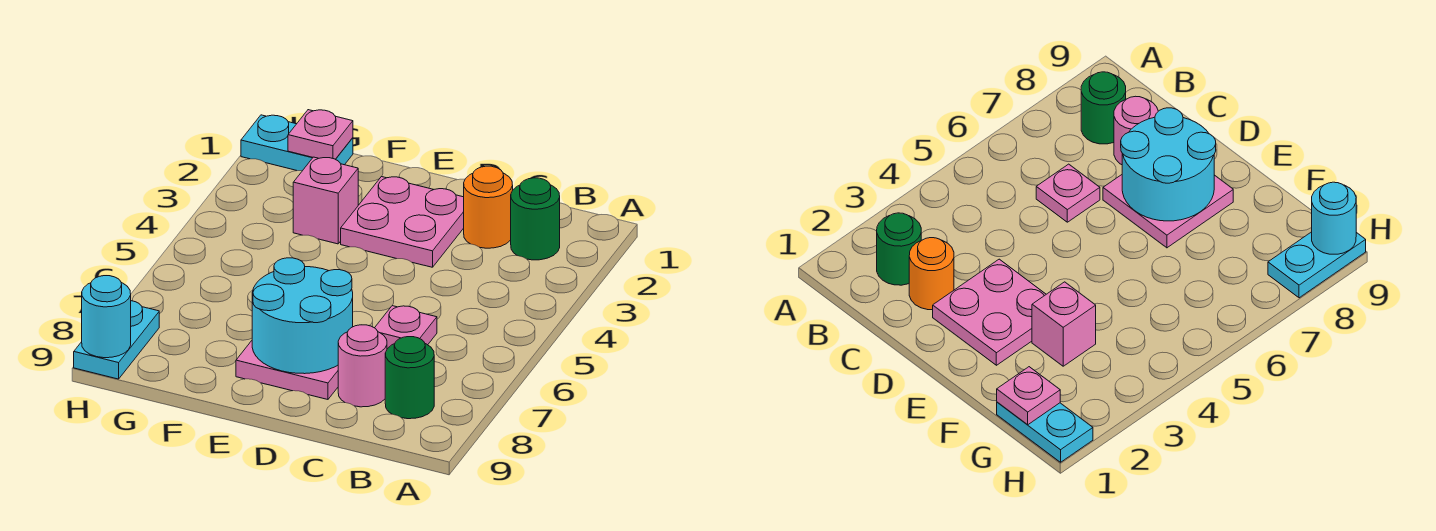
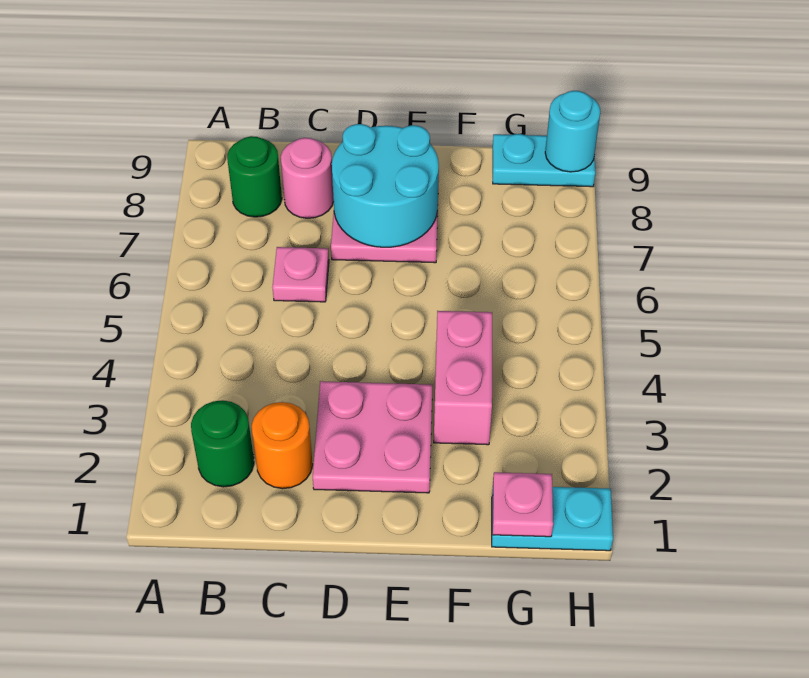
pink brick F3 level 1 -> pink brick F3:F4 level 1
cyan plate H8:H9 level 1 -> cyan plate G9:H9 level 1

